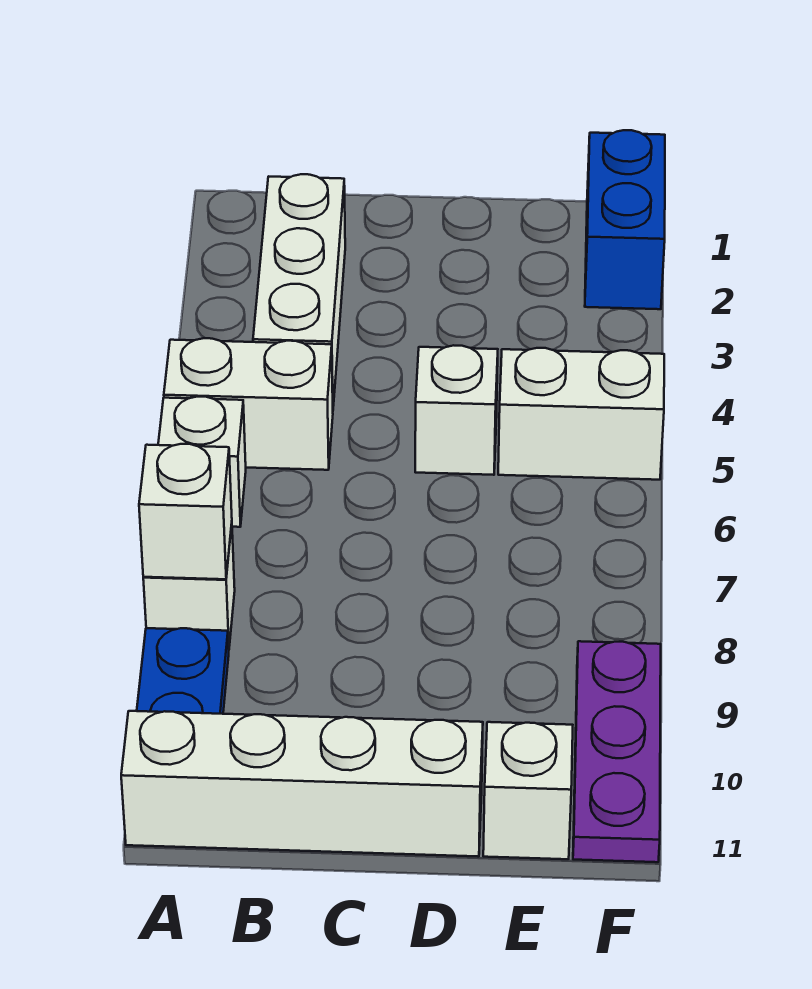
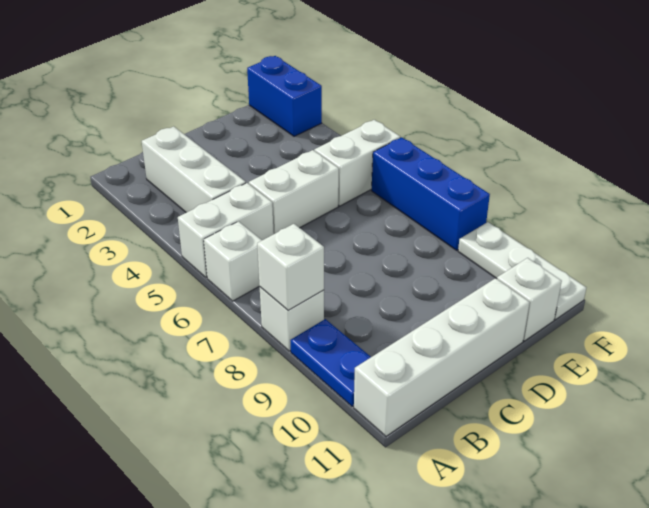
white brick D5 level 1 -> white brick C5:D5 level 1
none -> blue brick F6:F8 level 1
purple plate F9:F11 level 1 -> white plate F9:F11 level 1

